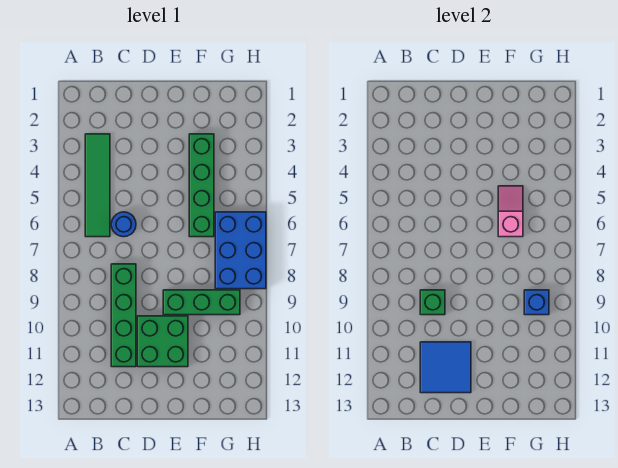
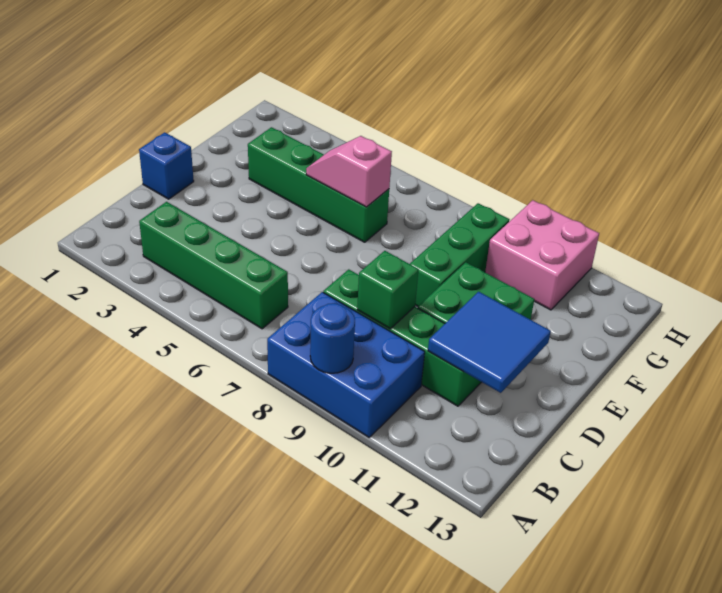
green tile B3:B6 level 1 -> green brick B3:B6 level 1
blue round brick C6 level 1 -> blue round brick A9 level 2
blue brick G6:H8 level 1 -> blue brick A8:B10 level 1
blue brick G9 level 2 -> blue brick D1 level 1
none -> pink brick G10:H11 level 1

